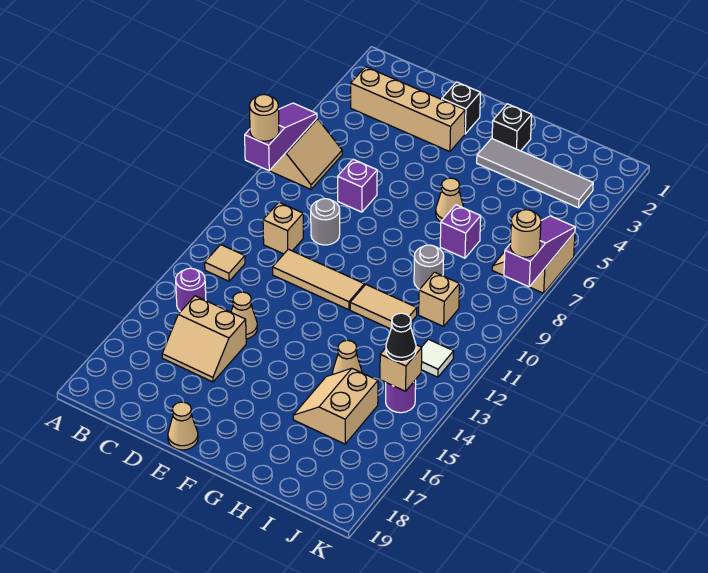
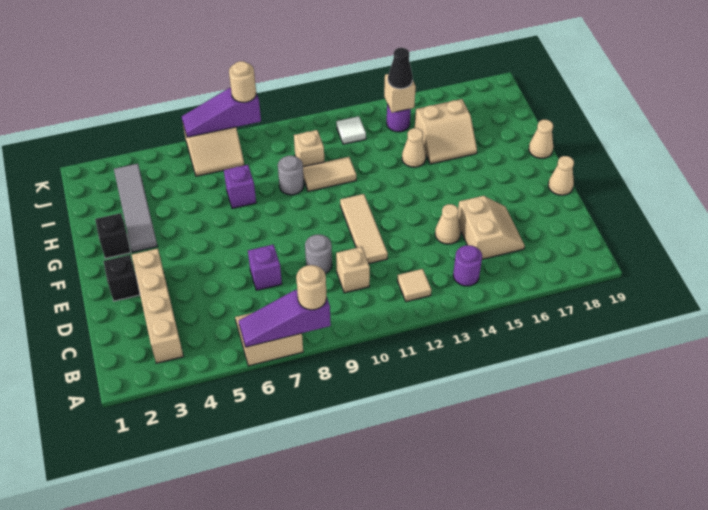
tan cone G6 level 1 -> tan cone G19 level 1
tan tile G11:H11 level 1 -> tan tile H10:H11 level 1

